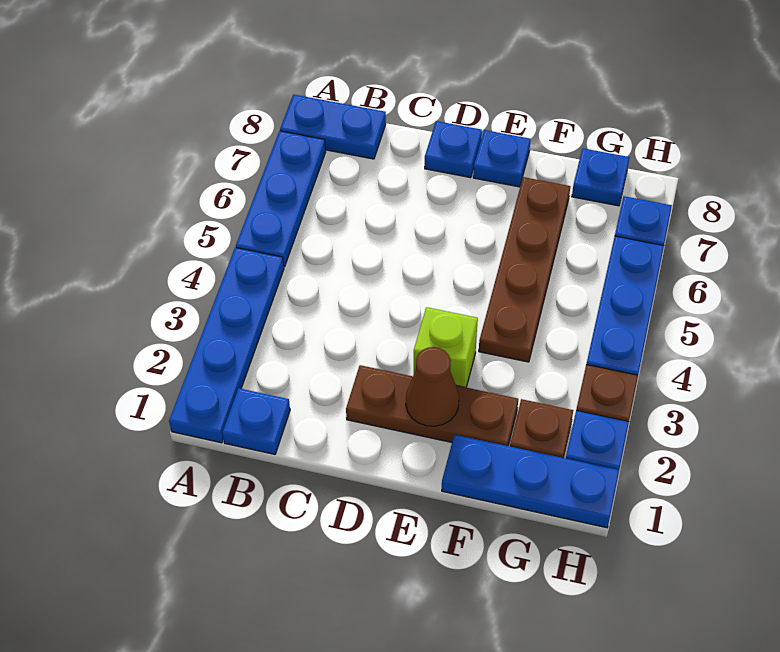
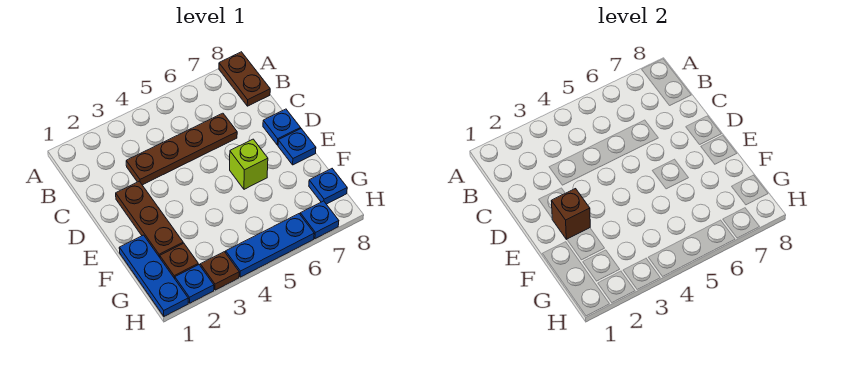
blue plate A1:A4 level 1 -> none
blue plate A5:A7 level 1 -> none
blue plate A8:B8 level 1 -> brown plate A8:B8 level 1
blue plate B1 level 1 -> none
brown cone E2 level 2 -> brown brick E2 level 2
lime brick E3 level 1 -> lime brick E6 level 1
brown plate F4:F7 level 1 -> brown plate C3:C6 level 1

